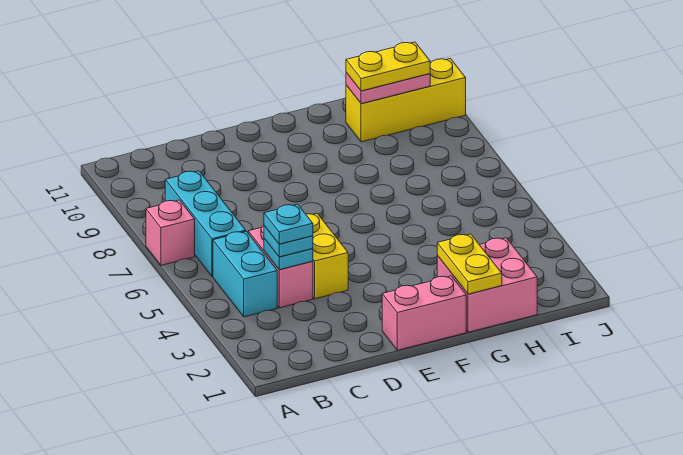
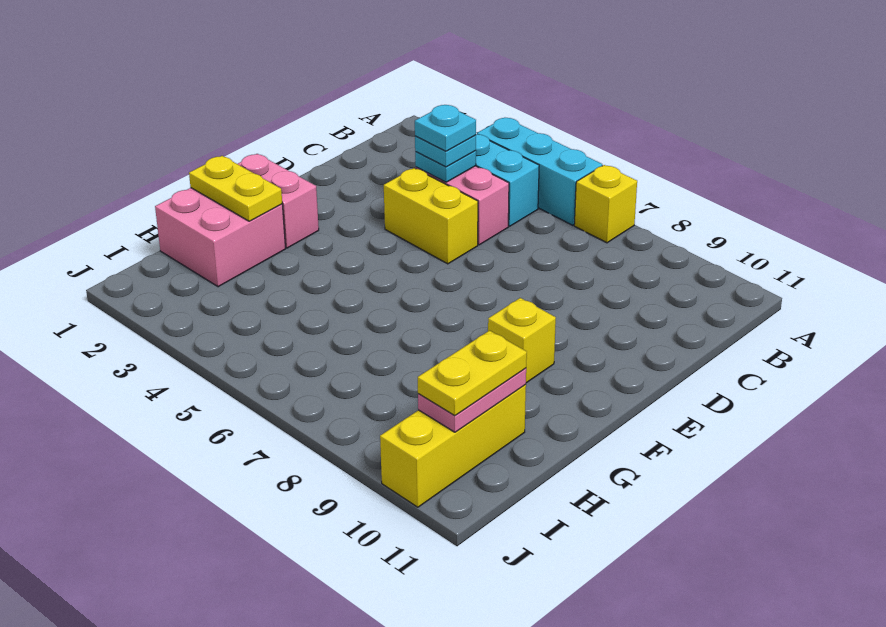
pink brick A7 level 1 -> yellow brick A7 level 1
cyan brick B6:B8 level 1 -> cyan brick A4:A6 level 1
pink brick E1:F1 level 1 -> pink brick F1:F2 level 1
none -> yellow brick F9 level 1

